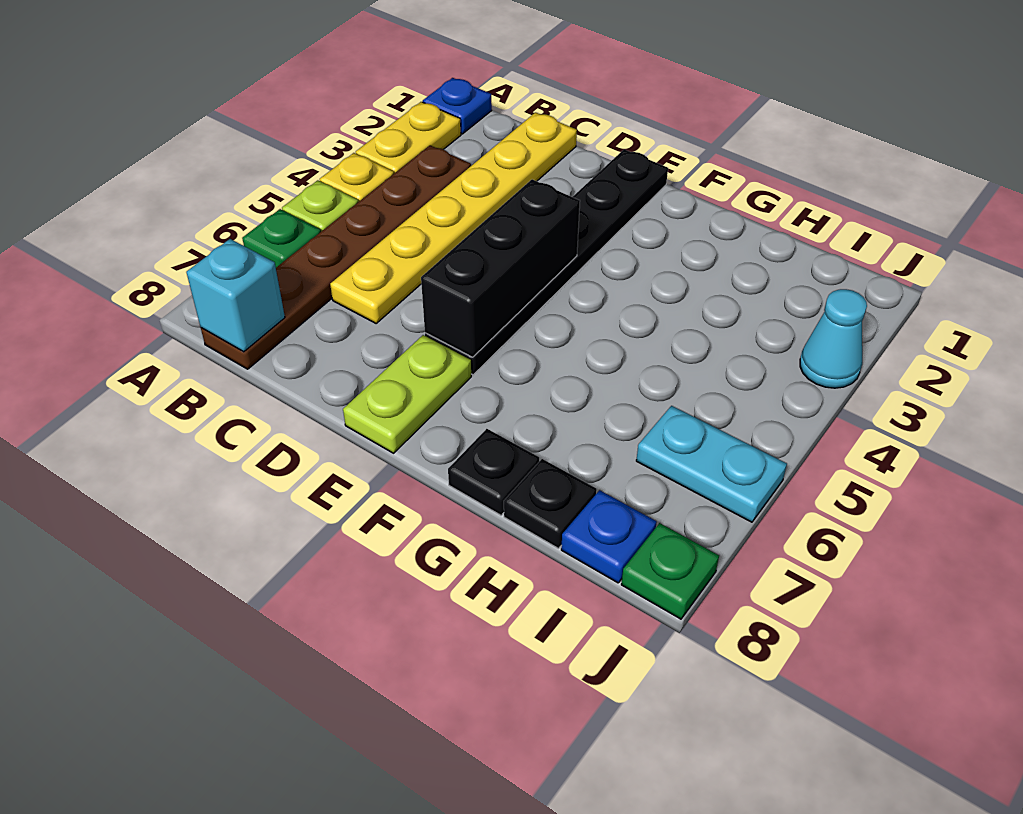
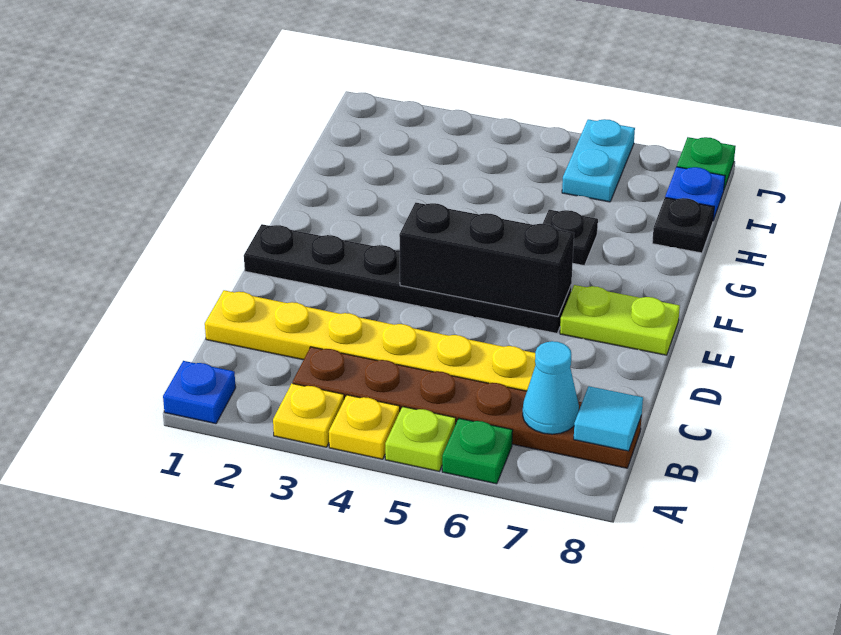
yellow plate A2:A3 level 1 -> yellow plate A3 level 1
cyan brick B8 level 2 -> cyan tile B8 level 2
black plate G8 level 1 -> black plate G6 level 1
cyan cone J3 level 1 -> cyan cone B7 level 2

